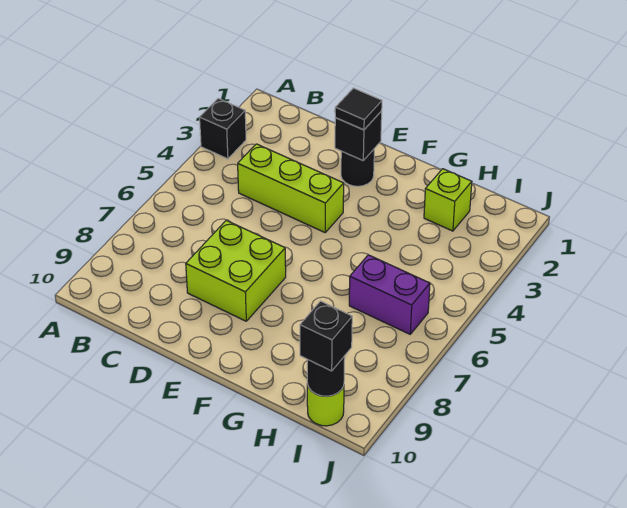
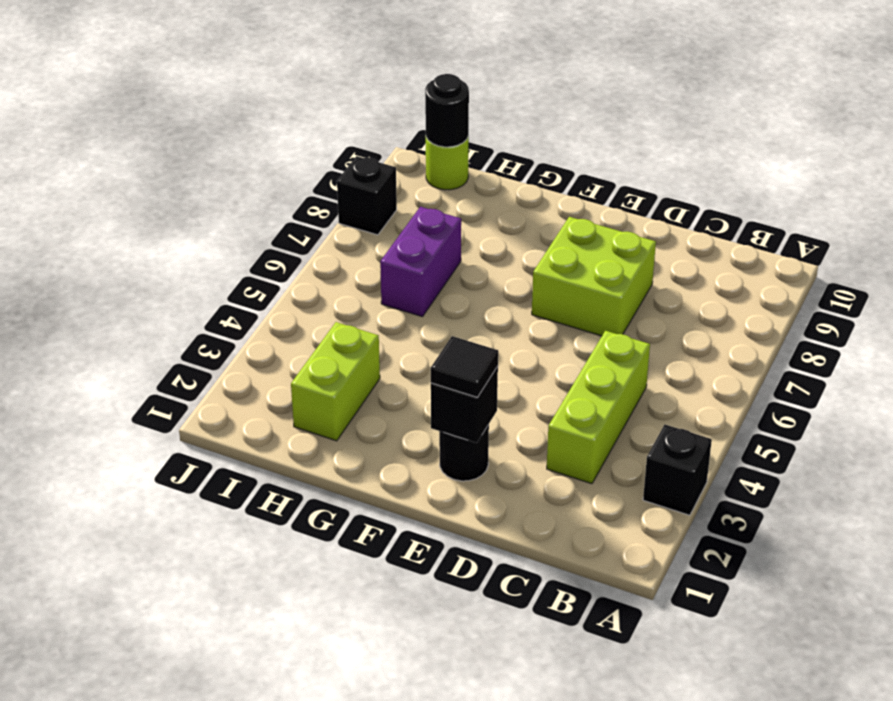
lime brick C4:E4 level 1 -> lime brick C3:C5 level 1
lime brick H2 level 1 -> lime brick H2:H3 level 1
purple brick H6:I6 level 1 -> purple brick H6:H7 level 1
black brick I10 level 3 -> black brick J8 level 1

